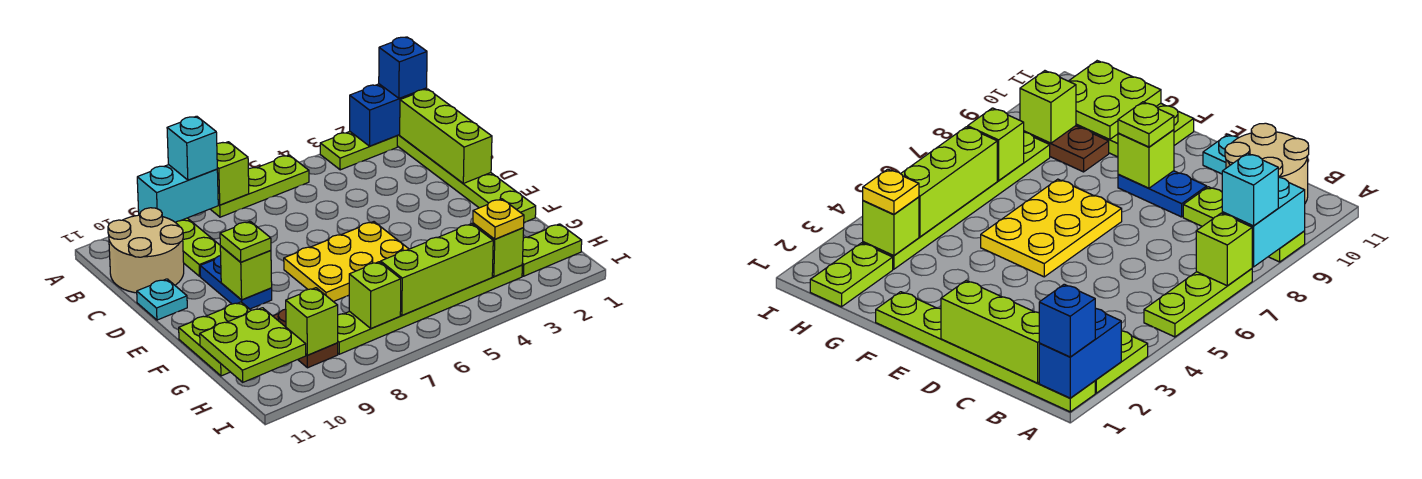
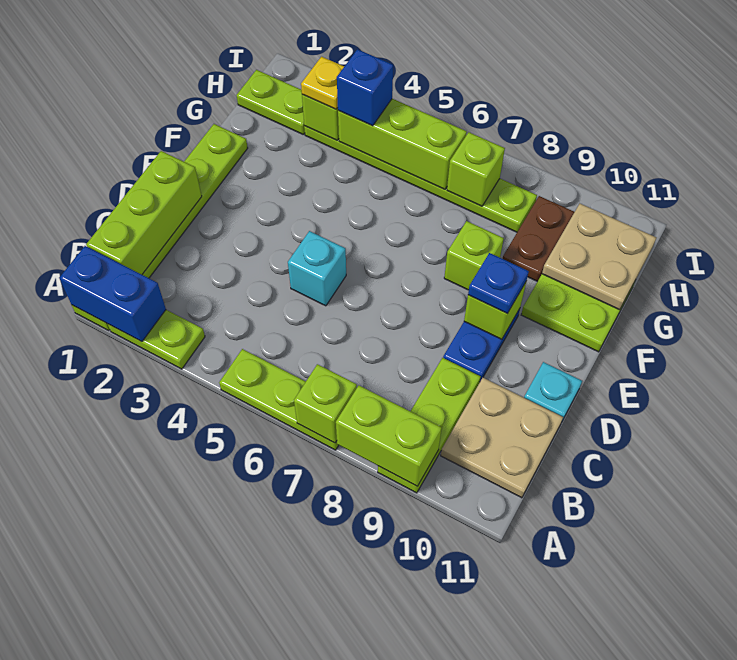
blue brick A1 level 3 -> blue brick H4 level 3
cyan brick A8:A9 level 2 -> lime brick A8:A9 level 2
cyan brick A8 level 3 -> cyan brick D5 level 1
tan round brick B10:C11 level 1 -> tan plate B10:C11 level 1
yellow plate E5:F7 level 1 -> none
lime plate E9 level 3 -> blue plate E9 level 3
lime plate G10:H11 level 2 -> tan plate G10:H11 level 2
lime brick H9 level 2 -> lime brick F8 level 1

